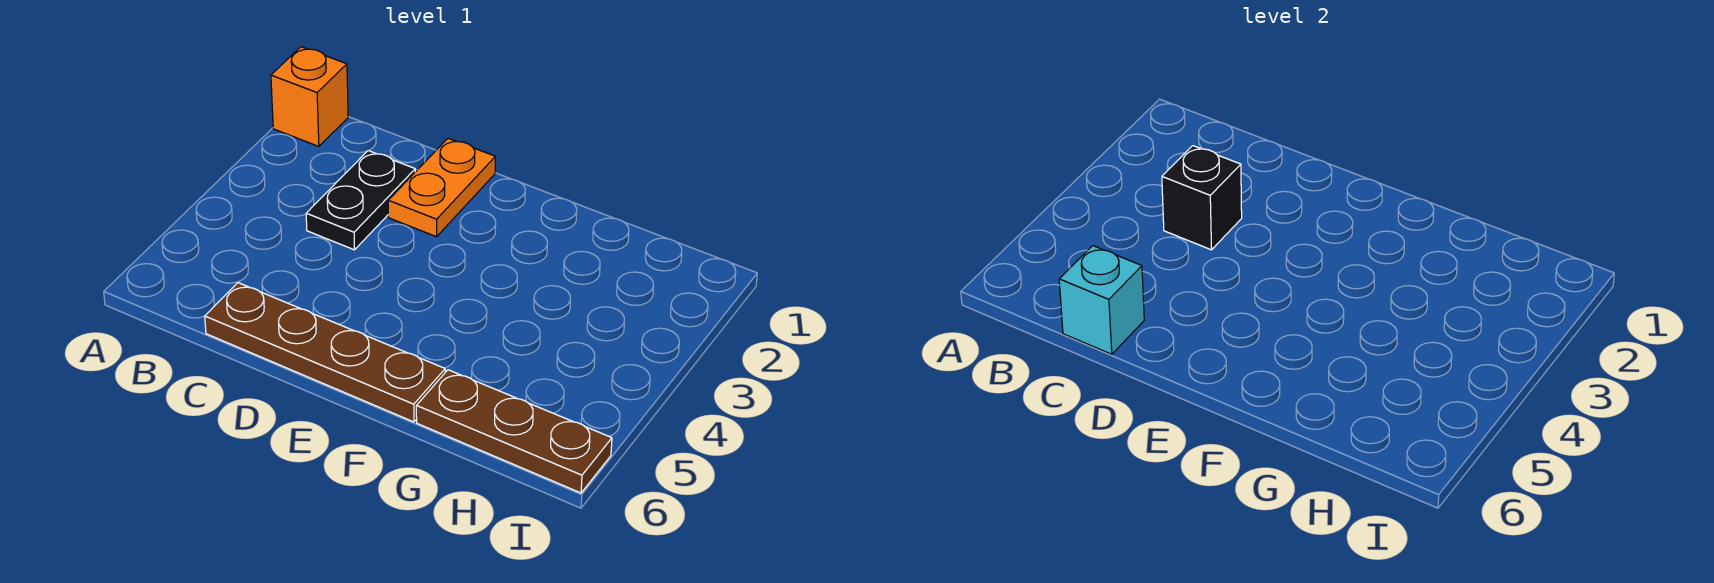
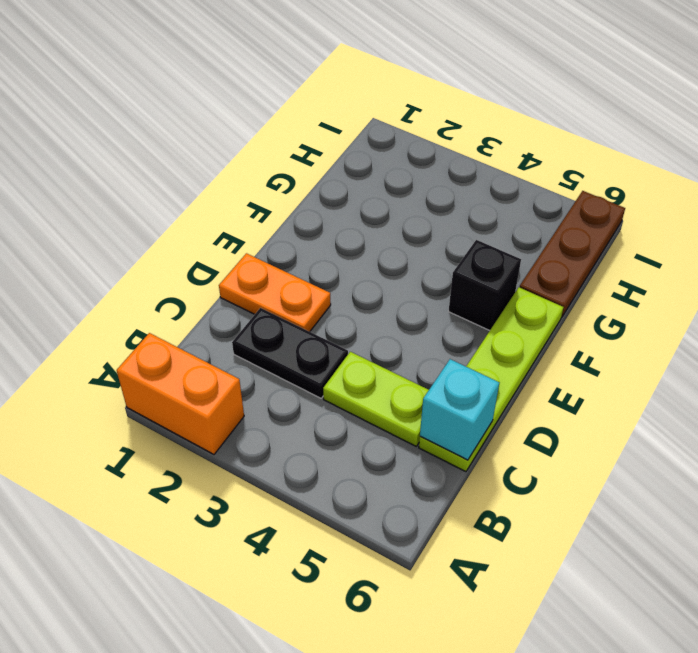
orange brick A1 level 1 -> orange brick A1:A2 level 1
black brick C3 level 2 -> black brick F5 level 1
none -> lime plate C4:C5 level 1
brown plate C6:F6 level 1 -> lime plate C6:F6 level 1

